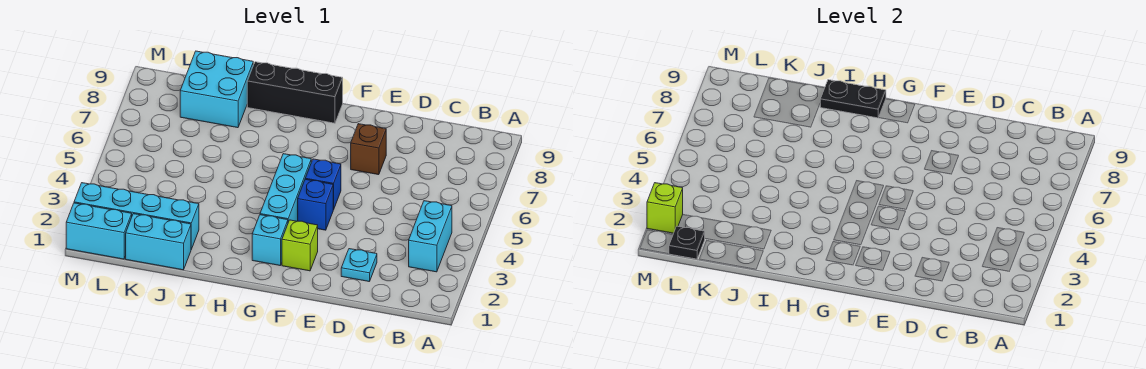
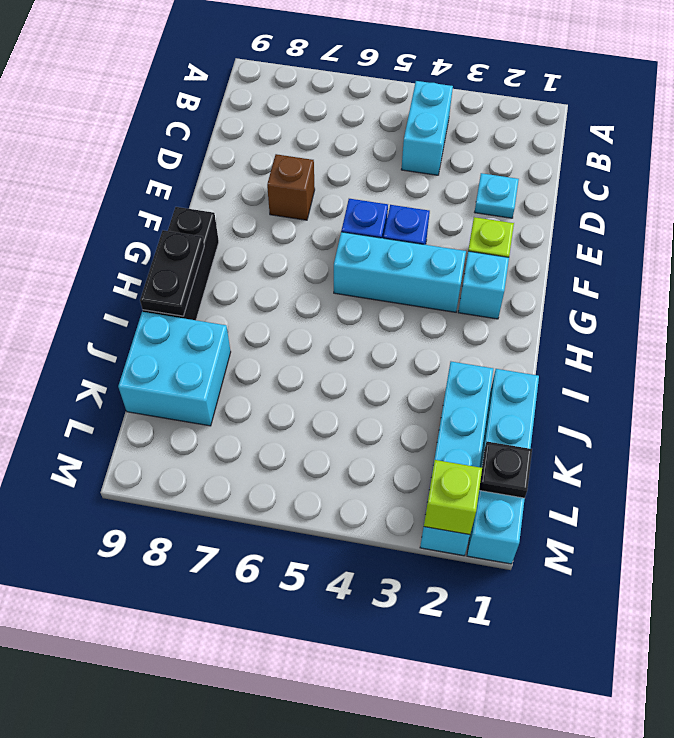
cyan brick B3:B4 level 1 -> cyan brick B4:C4 level 1

